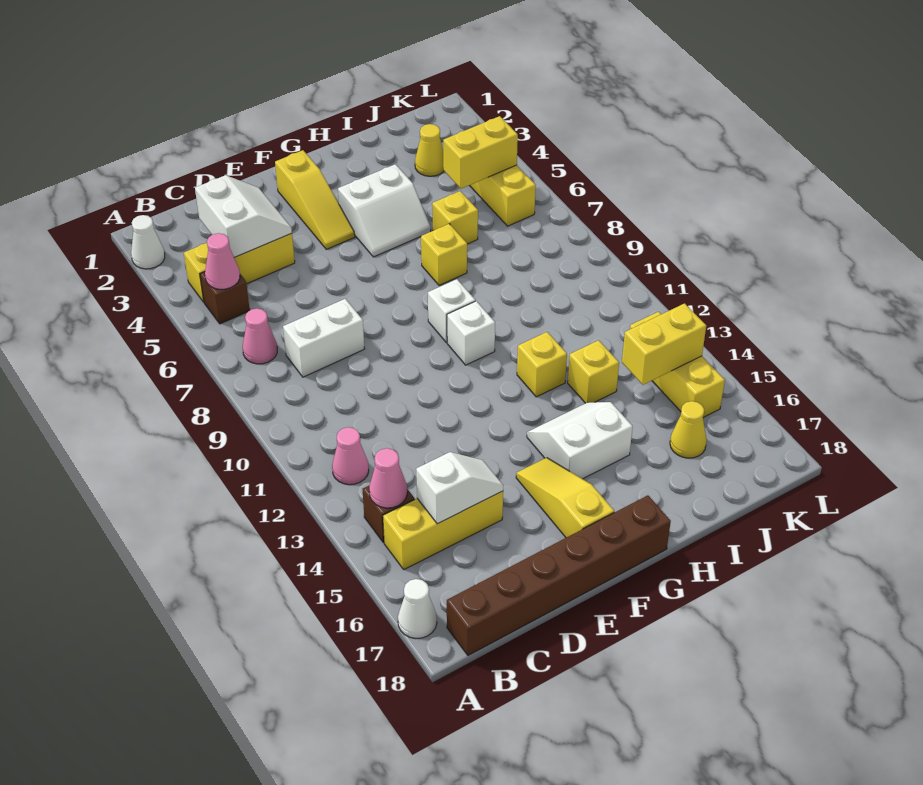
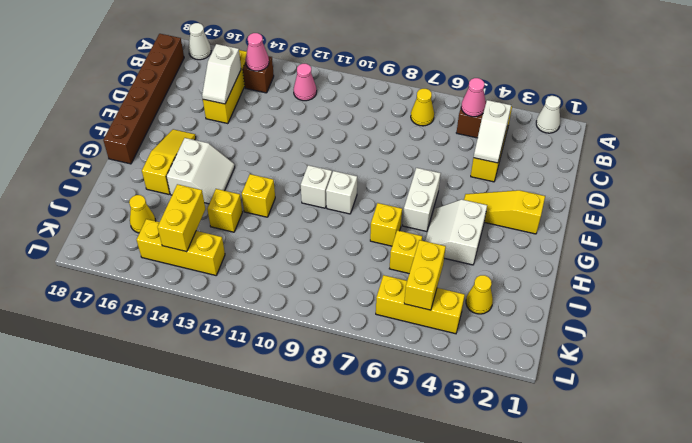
pink cone B7 level 1 -> yellow cone B7 level 1
white slope C3:D4 level 2 top C -> white slope C4:D4 level 2 top C
white brick C8:D8 level 1 -> white brick F6:G6 level 1
yellow slope F15:F17 level 1 top 17 -> yellow slope F16:H16 level 1 top H

